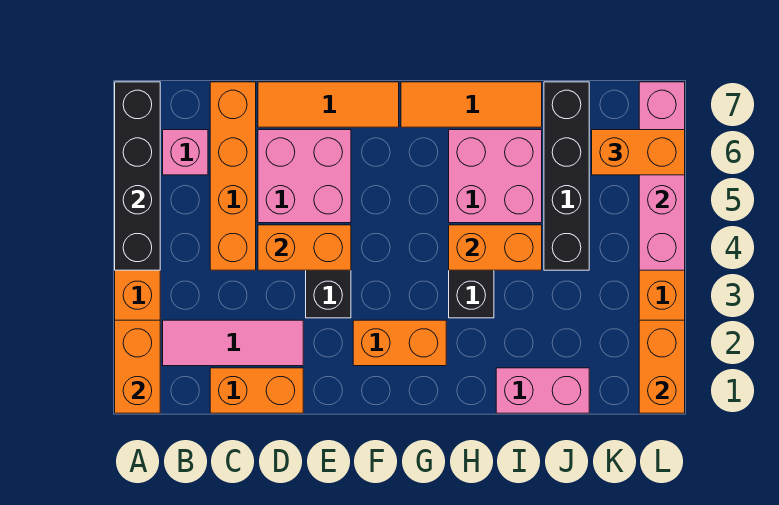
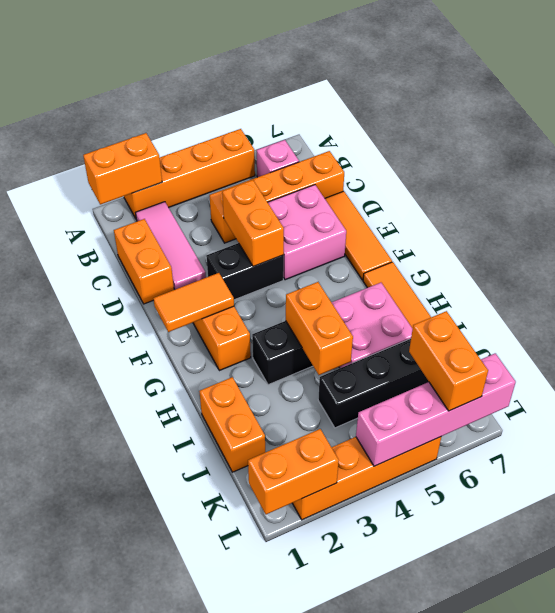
black brick A4:A7 level 2 -> none
none -> orange tile F1:F2 level 2
pink brick I1:J1 level 1 -> orange brick I1:J1 level 1

